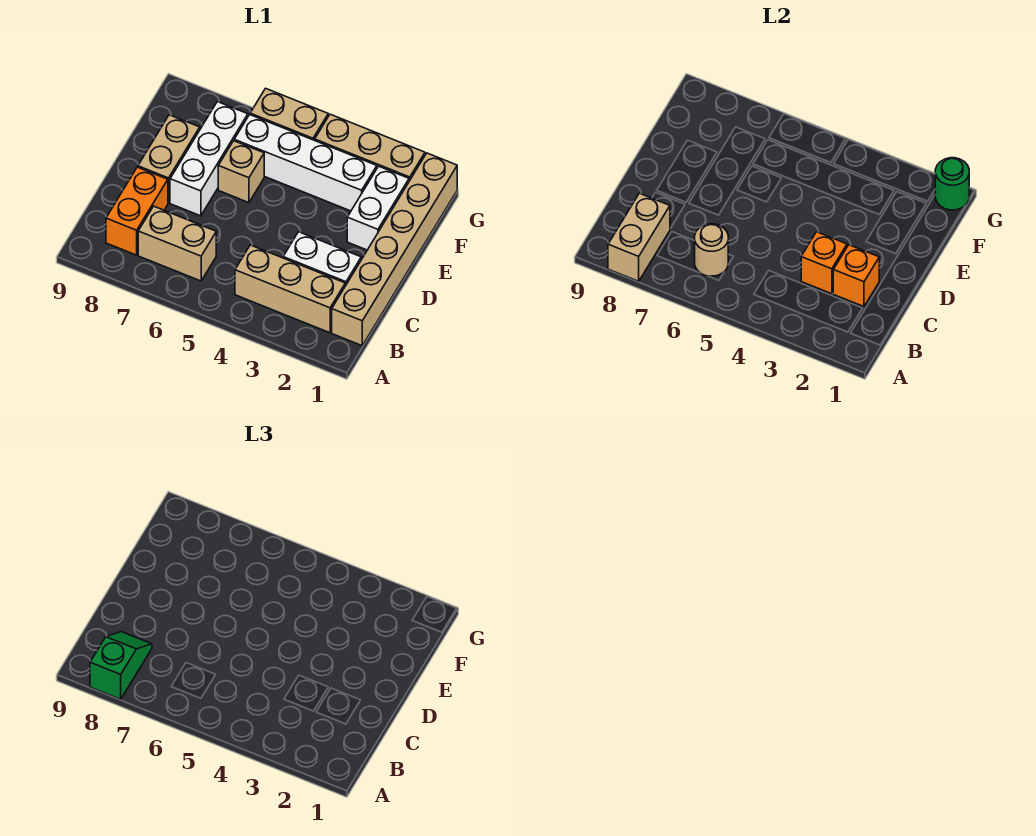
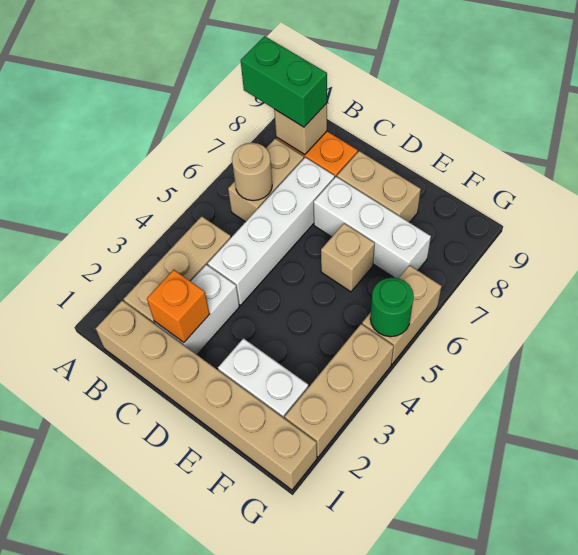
tan brick A8:B8 level 2 -> tan brick B8 level 2
green slope A8:B8 level 3 top A -> green brick A8:B8 level 3
orange brick C3 level 2 -> none
white brick F3:F6 level 1 -> white brick C4:C7 level 1
green round brick G1 level 2 -> green round brick G5 level 2

